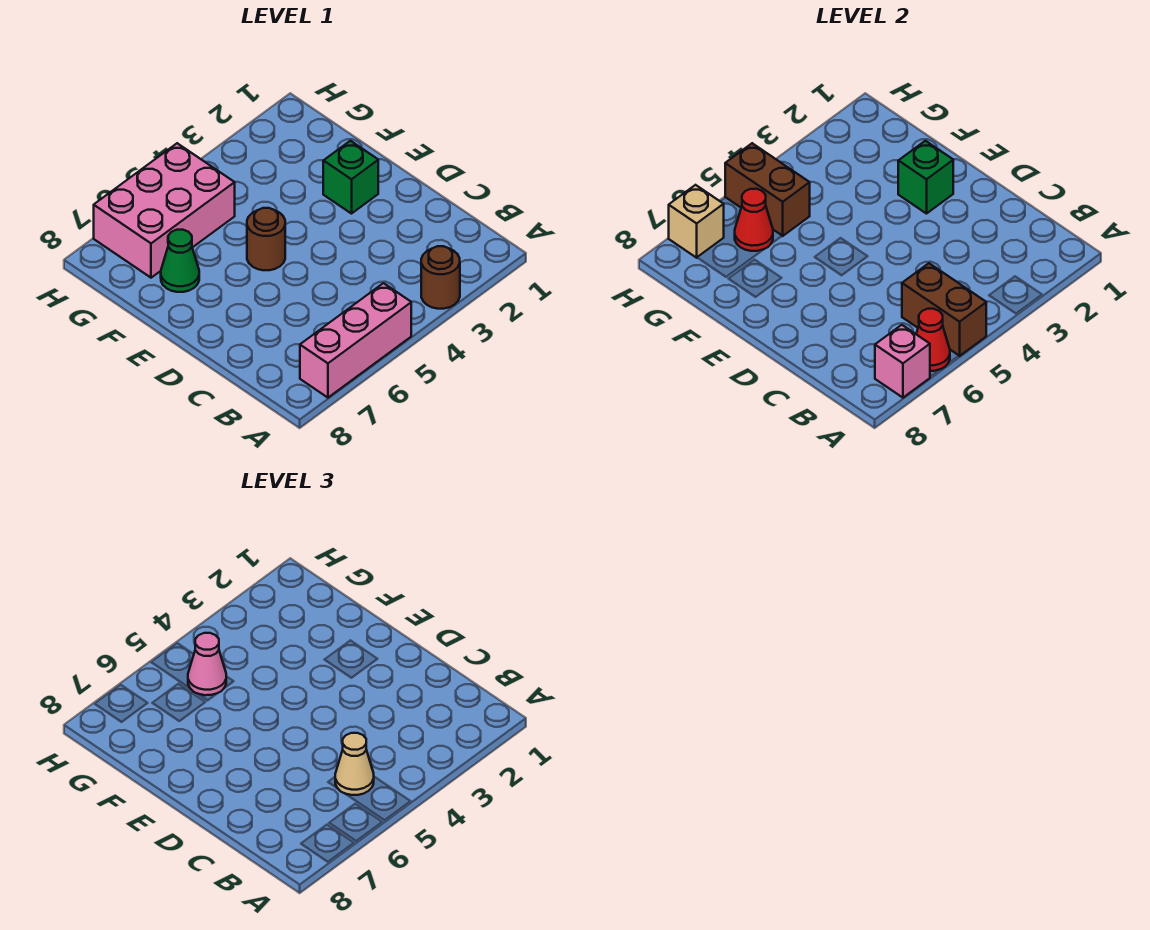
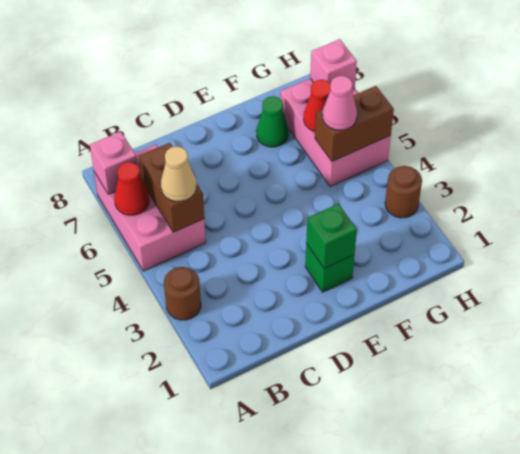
pink brick A5:A7 level 1 -> pink brick A5:B7 level 1
brown brick A5:B5 level 2 -> brown brick B5:B6 level 2
brown round brick E5 level 1 -> brown round brick H3 level 1
tan brick H7 level 2 -> pink brick H7 level 2

